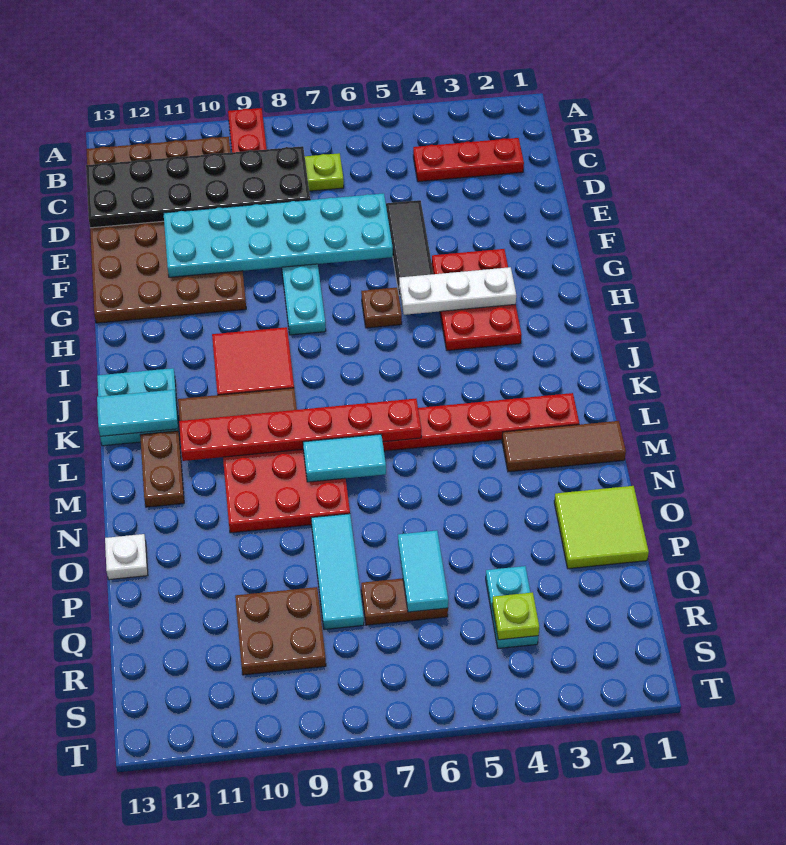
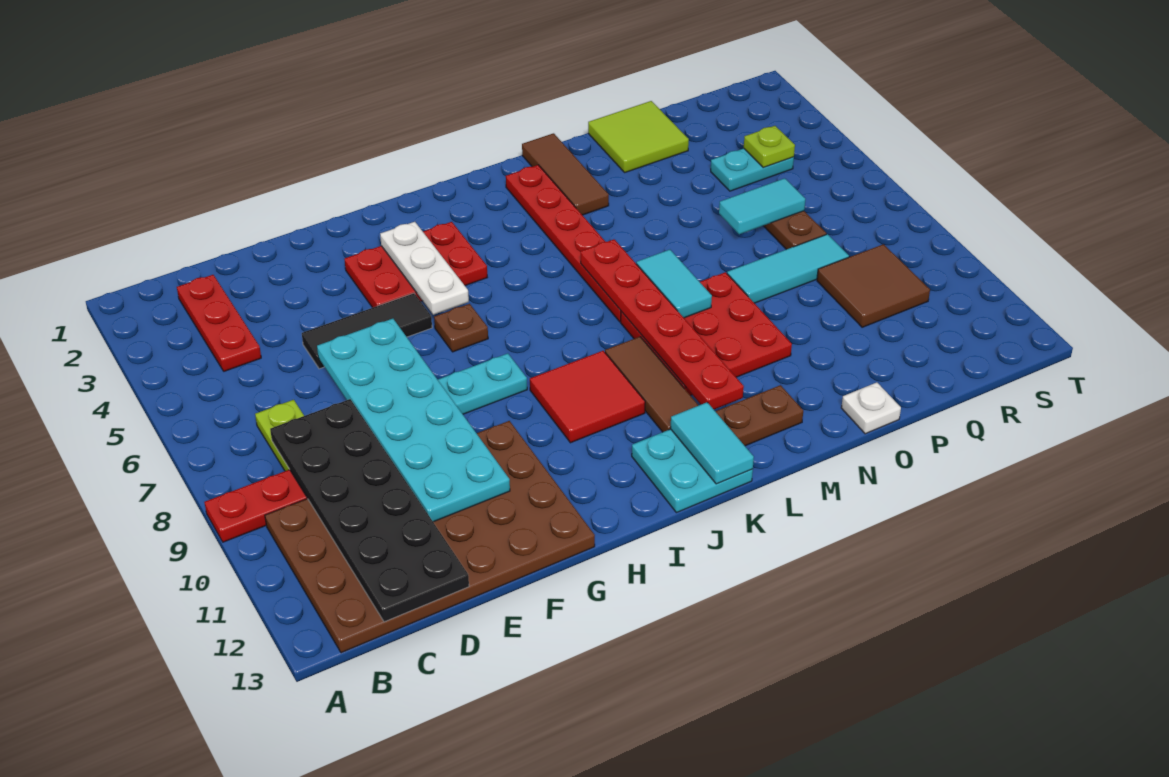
brown plate Q9:R10 level 1 -> brown tile Q9:R10 level 1

